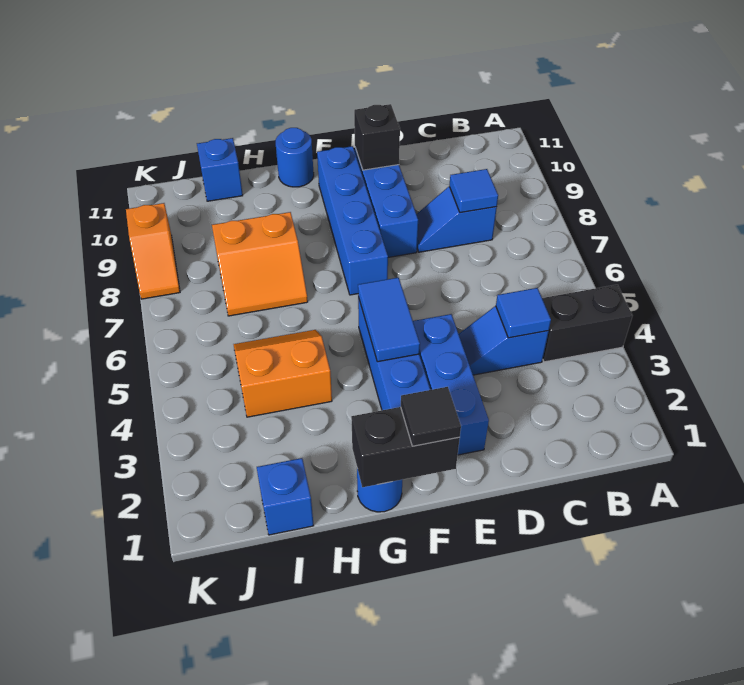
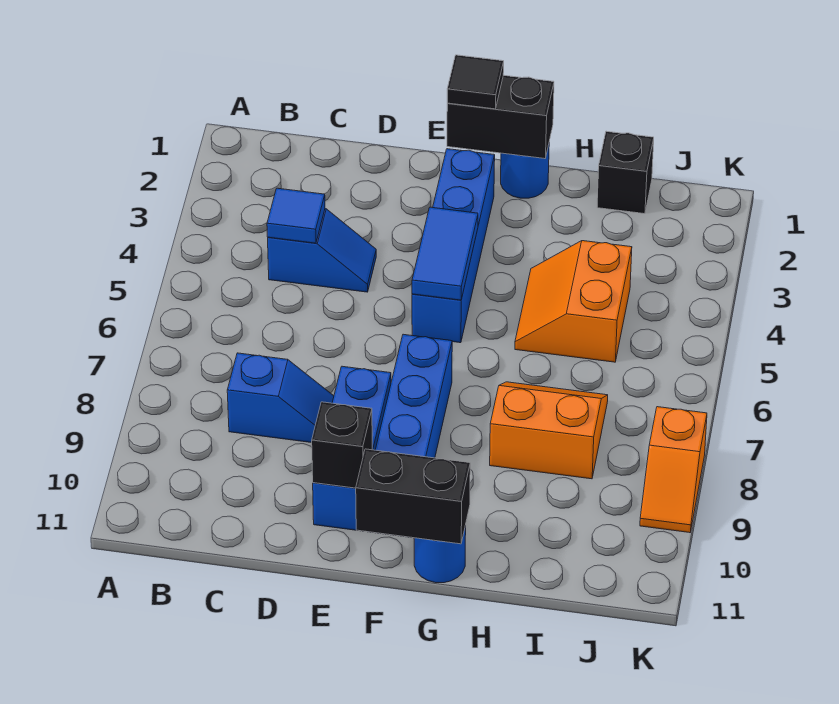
black brick A4:B4 level 1 -> black brick F11:G11 level 2
blue tile C8 level 2 -> none
blue brick E2:E4 level 1 -> none
orange slope H4:I5 level 1 top 4 -> orange slope H4:I5 level 1 top I
blue brick I1 level 1 -> black brick I1 level 1
blue brick I11 level 1 -> none
orange slope K8:K9 level 1 top 9 -> orange slope K8:K9 level 1 top 8

